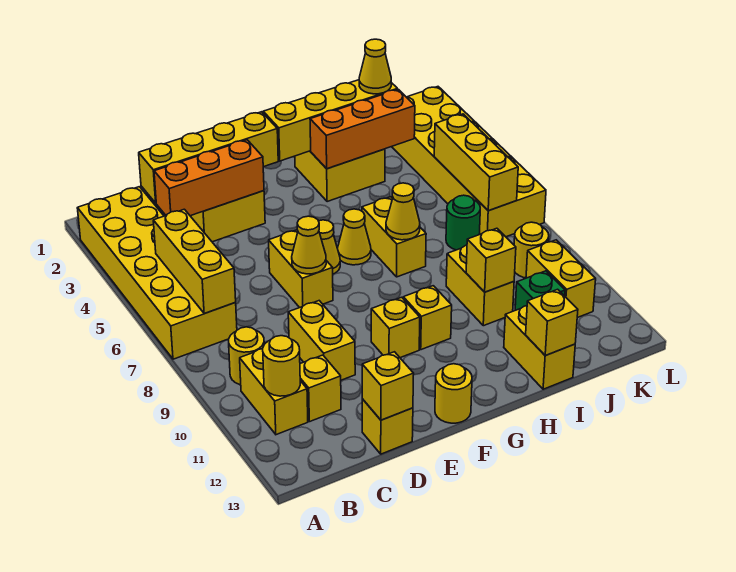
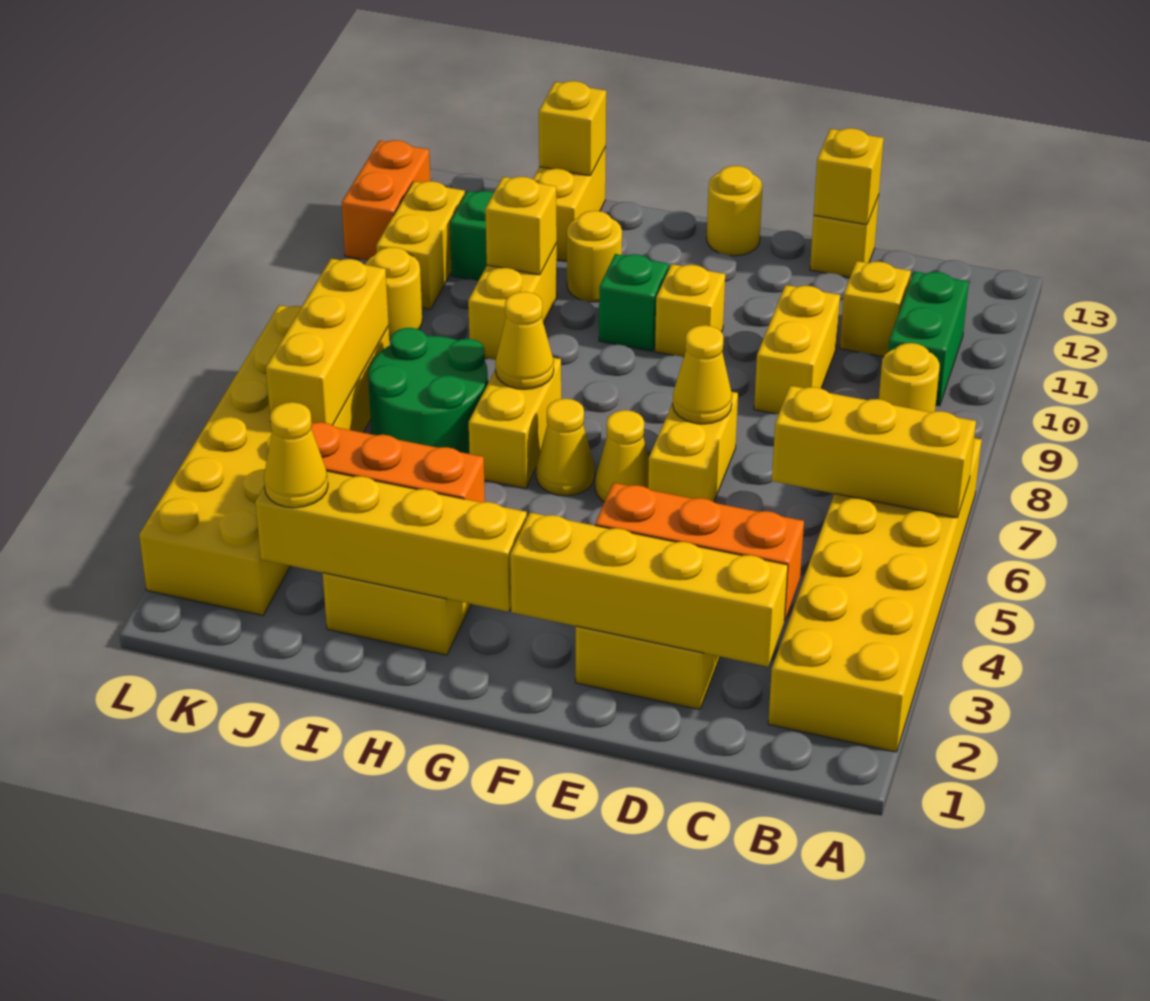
yellow brick B5:B7 level 2 -> yellow brick A6:C6 level 2
yellow brick B10:B11 level 1 -> green brick B10:B11 level 1
yellow round brick B11 level 2 -> yellow round brick H11 level 1
yellow brick G10 level 1 -> green brick G10 level 1
green round brick J7 level 1 -> green round brick I6:J7 level 1
none -> orange brick L11:L12 level 1

